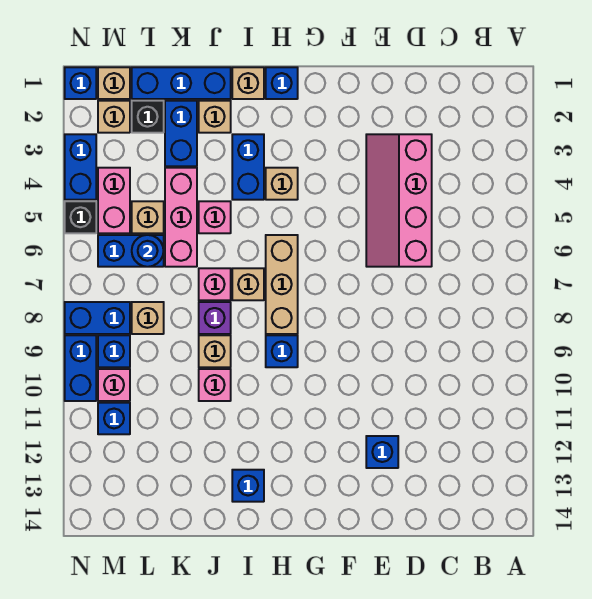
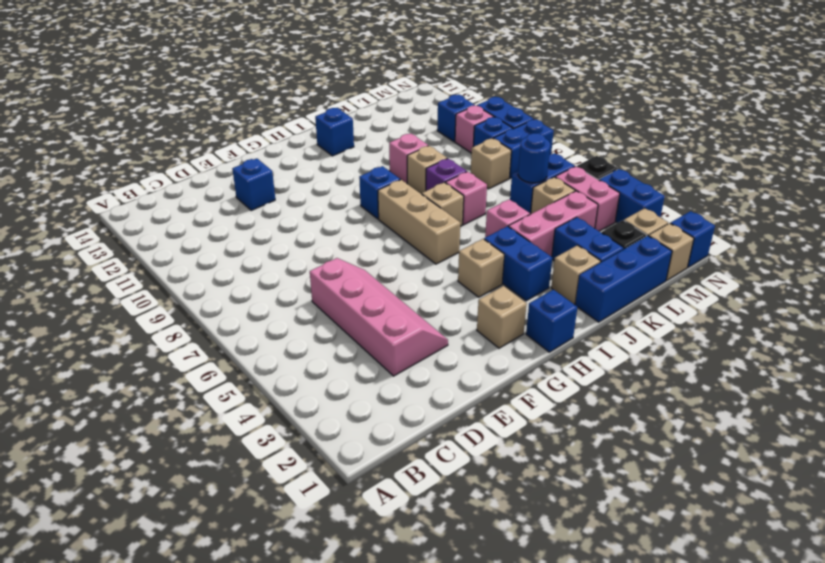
tan brick I1 level 1 -> tan brick G2 level 1
pink brick K4:K6 level 1 -> pink brick J4:L4 level 1

